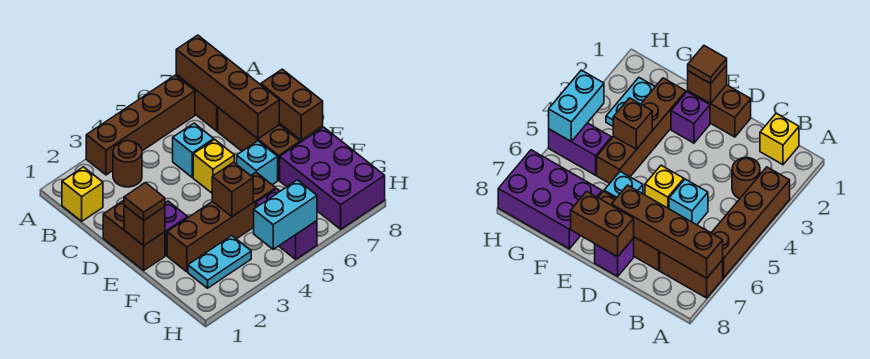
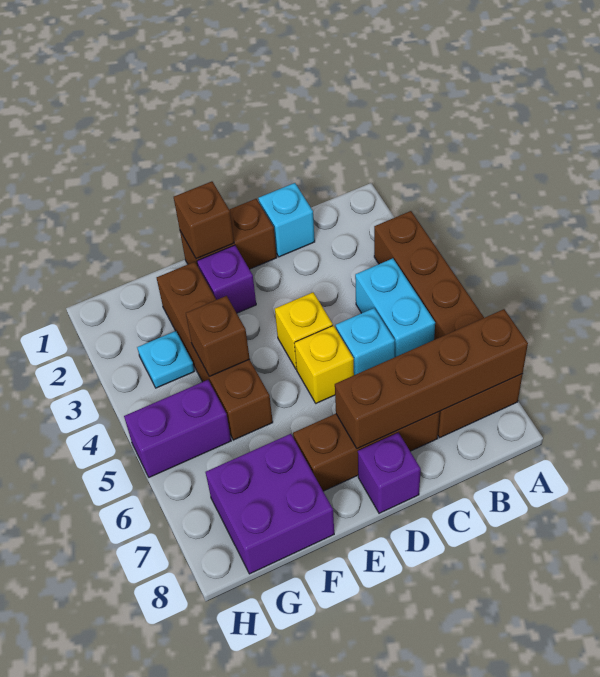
yellow brick B1 level 1 -> yellow brick D4 level 1
brown round brick B3 level 1 -> none
brown brick D8:E8 level 2 -> none
brown tile E1 level 3 -> none
cyan brick E6 level 1 -> cyan brick C1 level 1
purple brick F7:H8 level 1 -> purple brick F7:G8 level 1
cyan plate G2:G3 level 1 -> cyan plate G3 level 1
cyan brick H4:H5 level 2 -> cyan brick B4:B5 level 1

